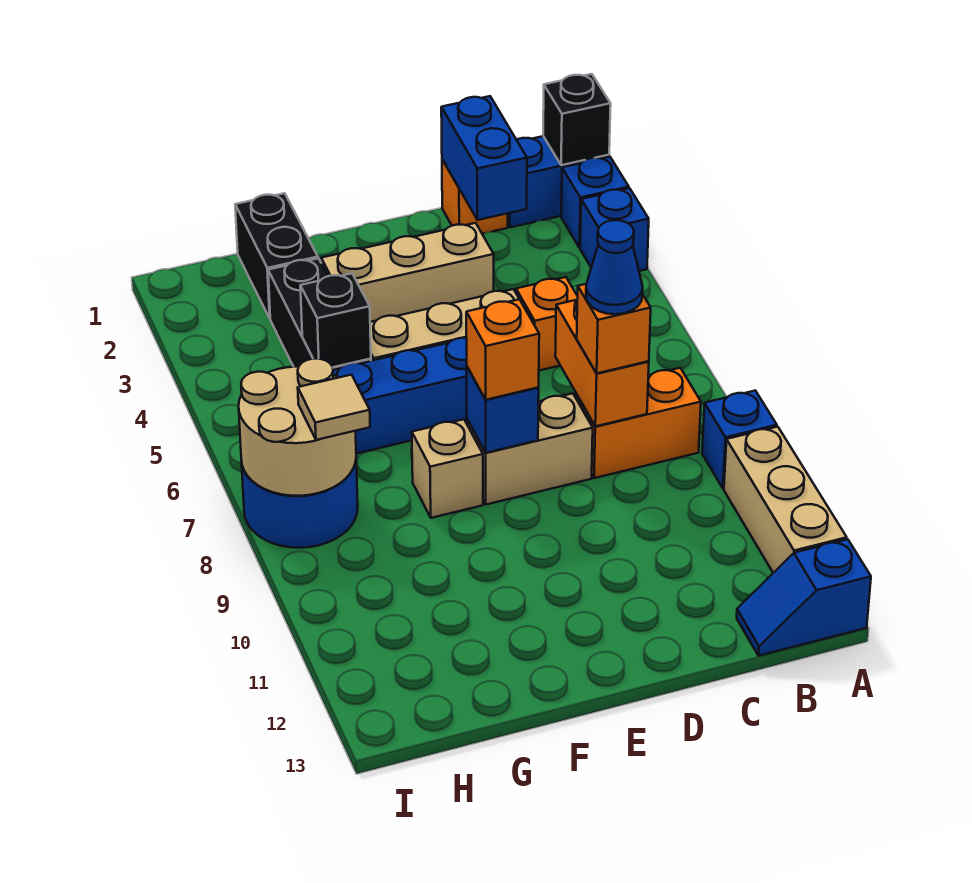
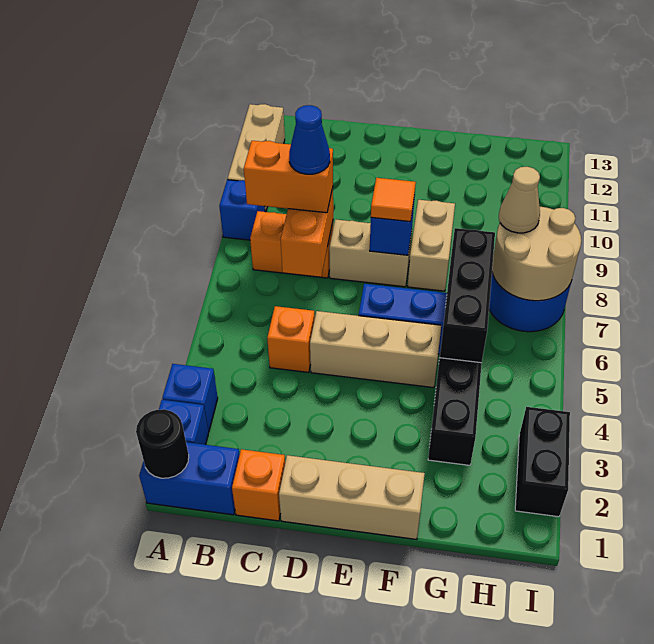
black brick A1 level 2 -> black round brick A1 level 2
blue slope A13:B13 level 1 top A -> none
blue brick C1:C2 level 2 -> none
orange brick C8 level 3 -> orange brick B8:C8 level 3
tan brick D3:F3 level 1 -> tan brick D1:F1 level 1
orange brick E8 level 3 -> orange tile E8 level 3
tan brick F8 level 1 -> tan brick F8:F9 level 1
black brick G1:G2 level 1 -> black brick I2:I3 level 1
black brick G5 level 2 -> black brick G5:G7 level 2
tan tile H8 level 3 -> tan cone H8 level 3

